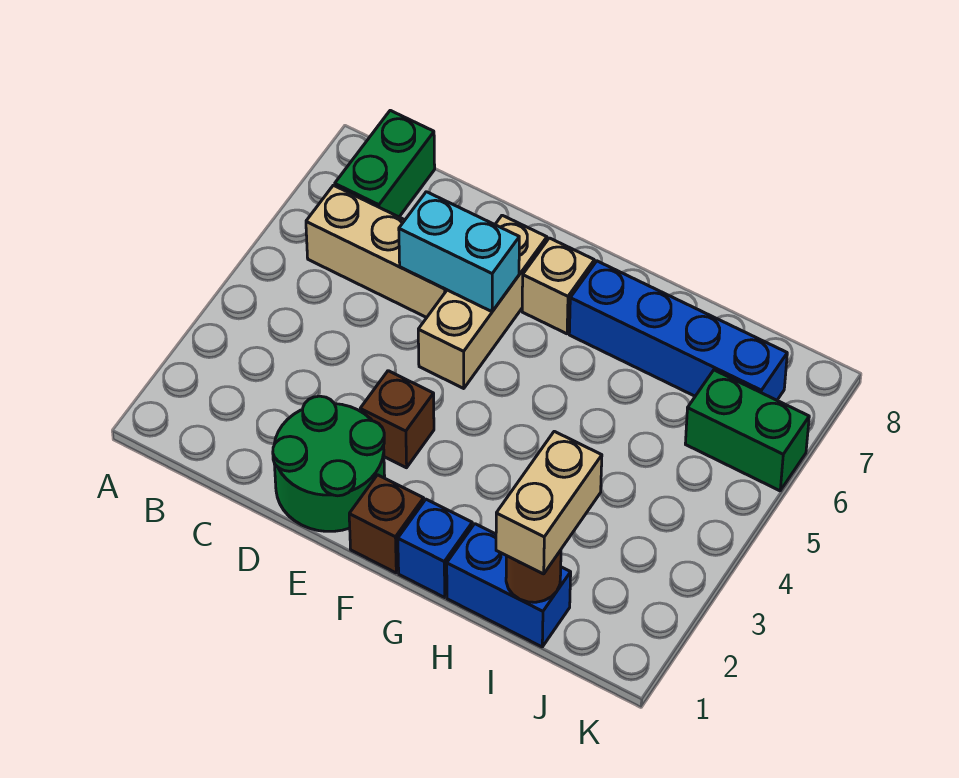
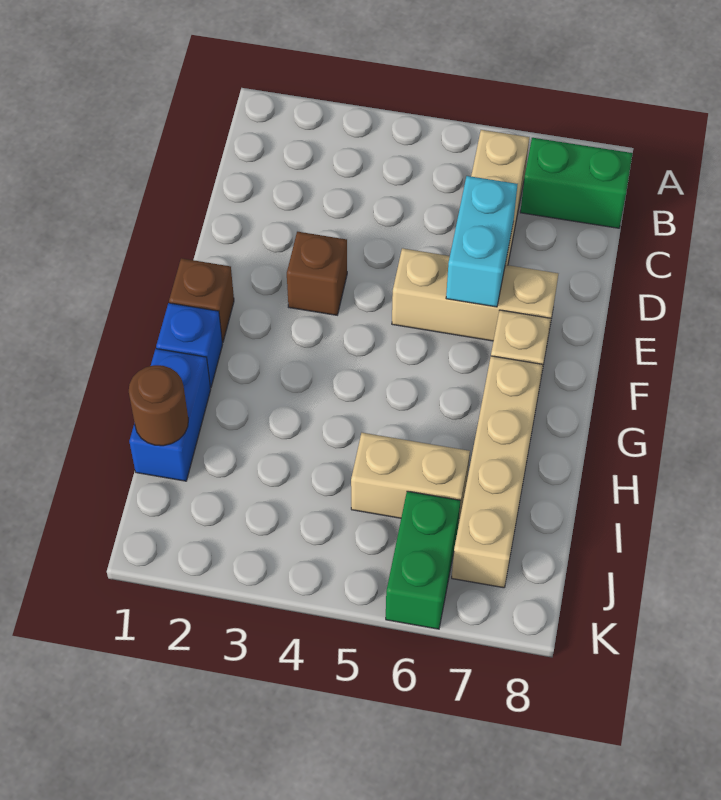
green round brick D1:E2 level 1 -> none
blue brick G7:J7 level 1 -> tan brick G7:J7 level 1
tan brick I1:I2 level 3 -> tan brick I5:I6 level 1

